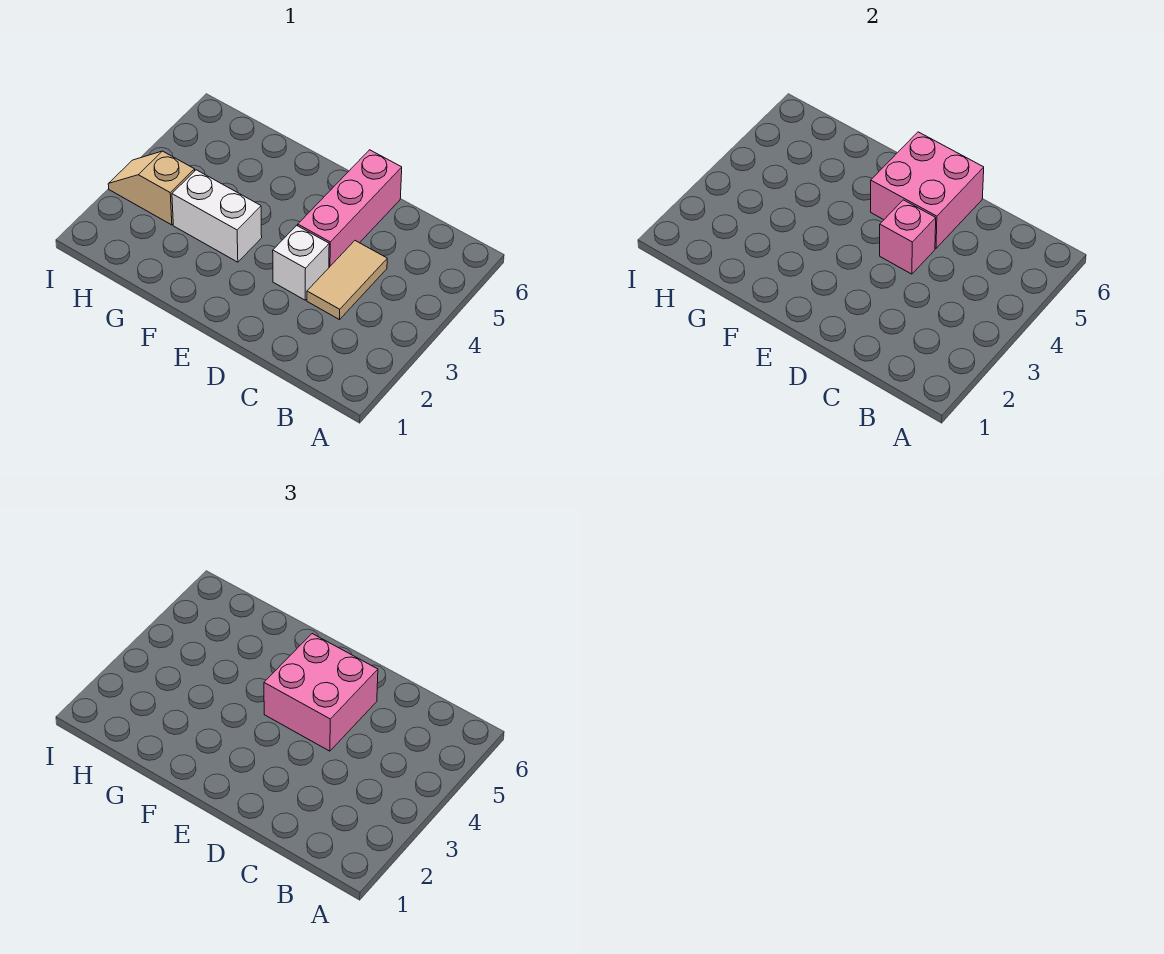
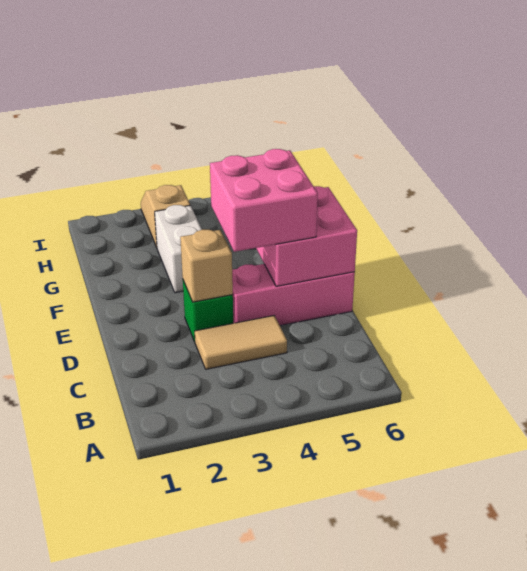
white brick D3 level 1 -> green brick D3 level 1
none -> tan brick D3 level 2
pink brick D4 level 2 -> none

